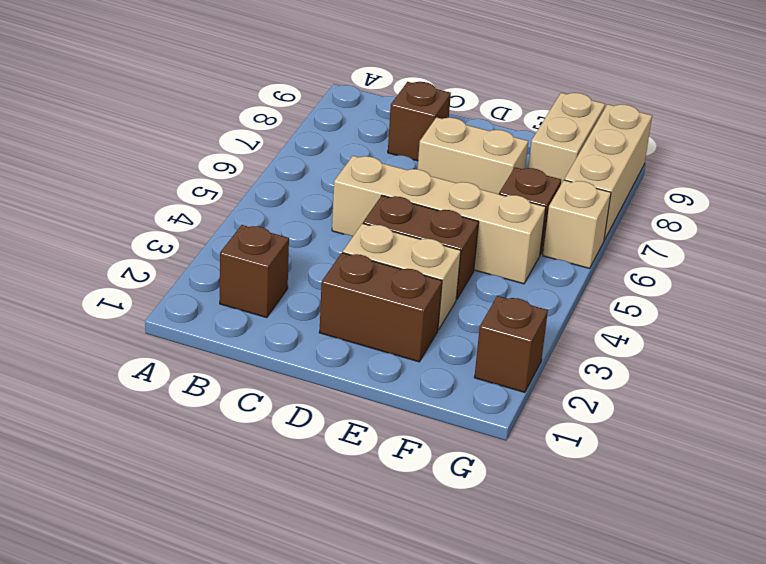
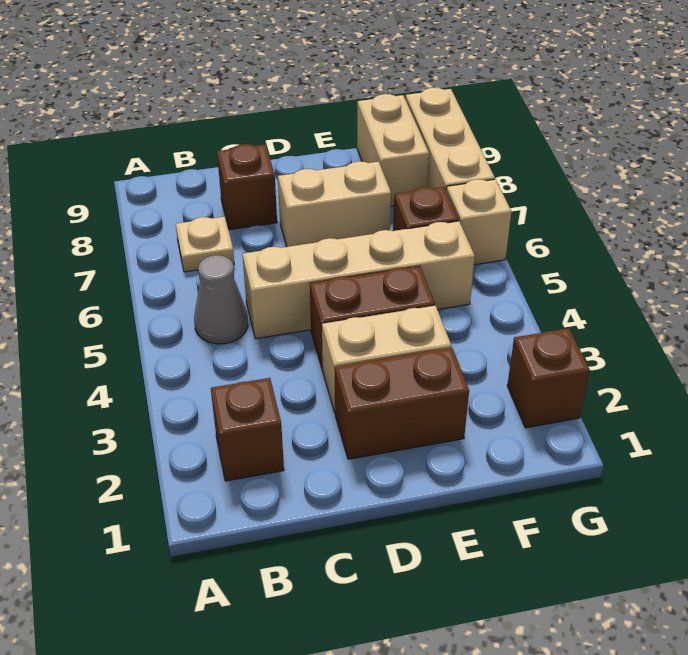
none -> grey cone B5 level 1
none -> tan plate B7 level 1

